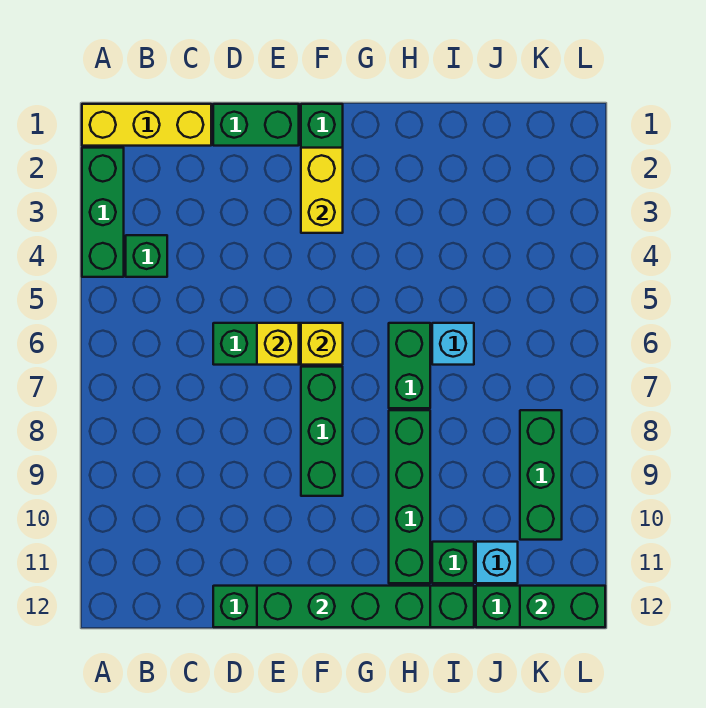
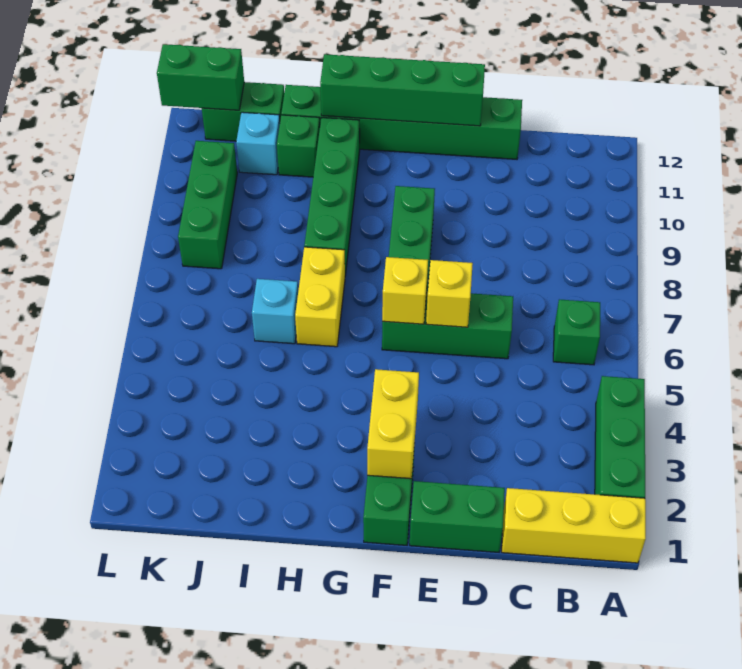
green brick B4 level 1 -> green brick B6 level 1
green brick H6:H7 level 1 -> yellow brick H6:H7 level 1

